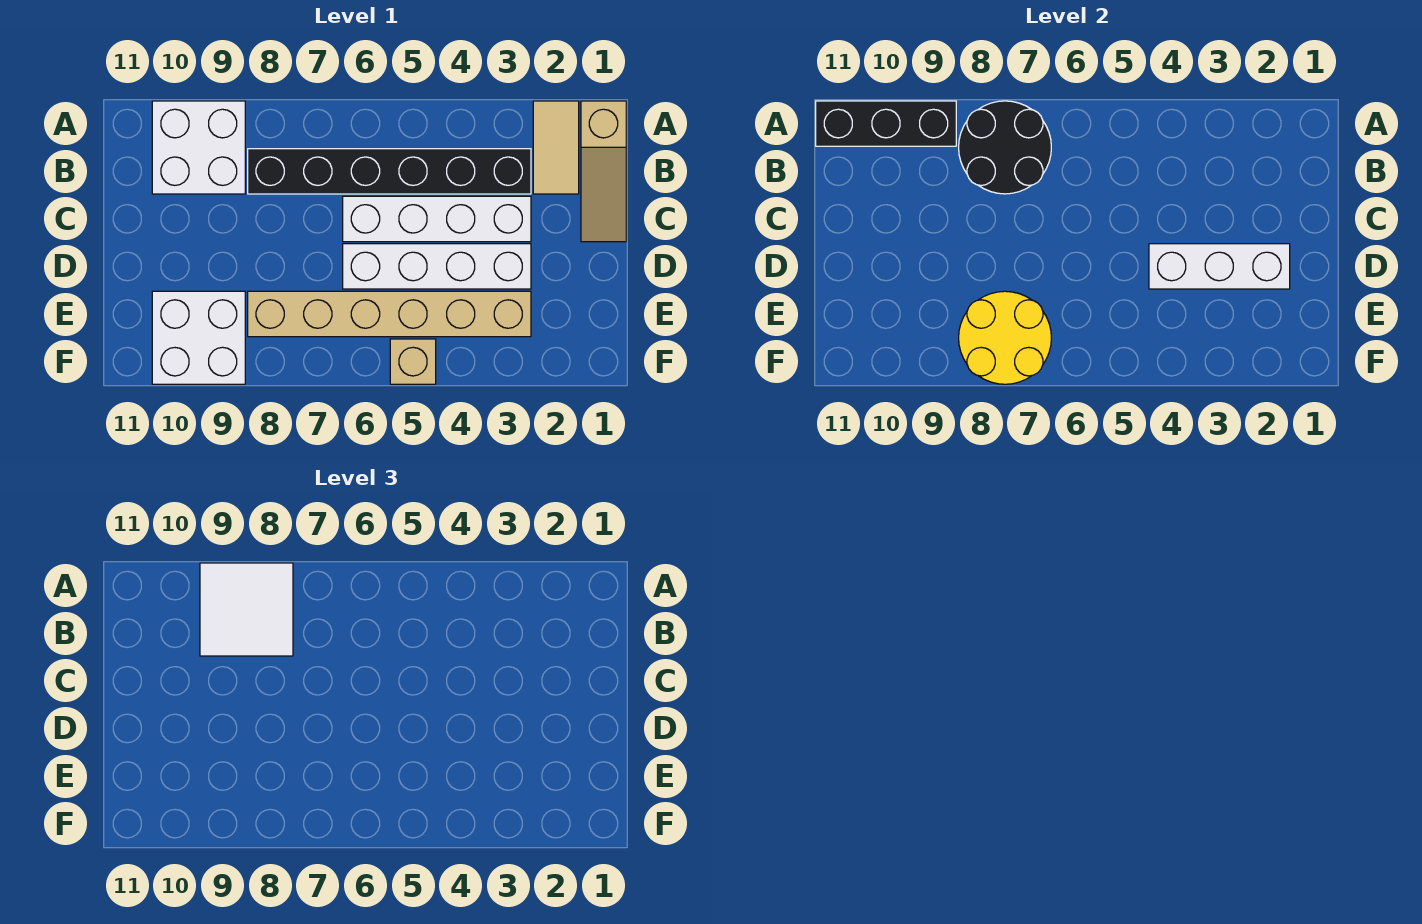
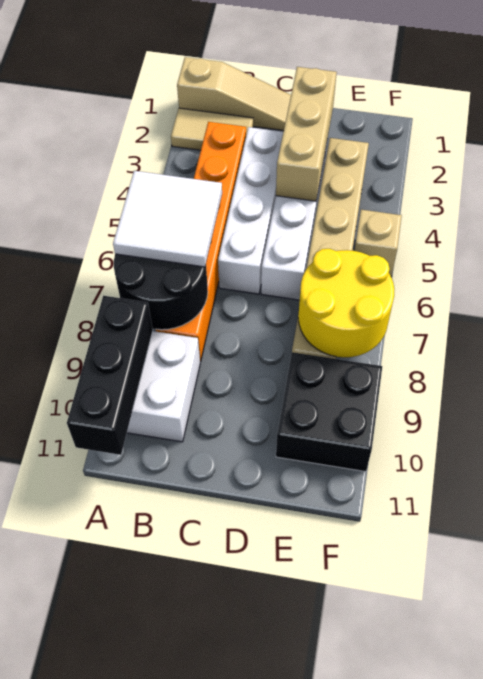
white tile A8:B9 level 3 -> white tile A6:B7 level 3
black brick B3:B8 level 1 -> orange brick B3:B8 level 1
white brick D2:D4 level 2 -> tan brick D2:D4 level 2
white brick E9:F10 level 1 -> black brick E9:F10 level 1

